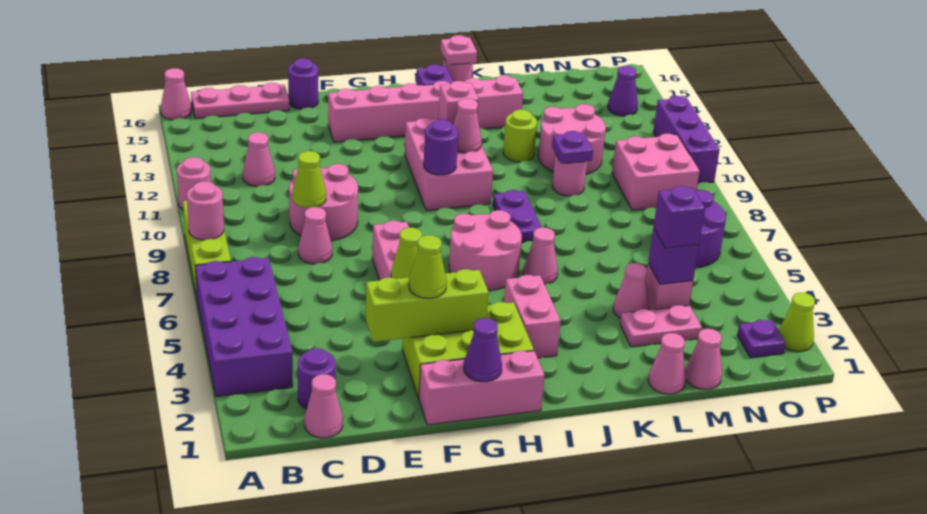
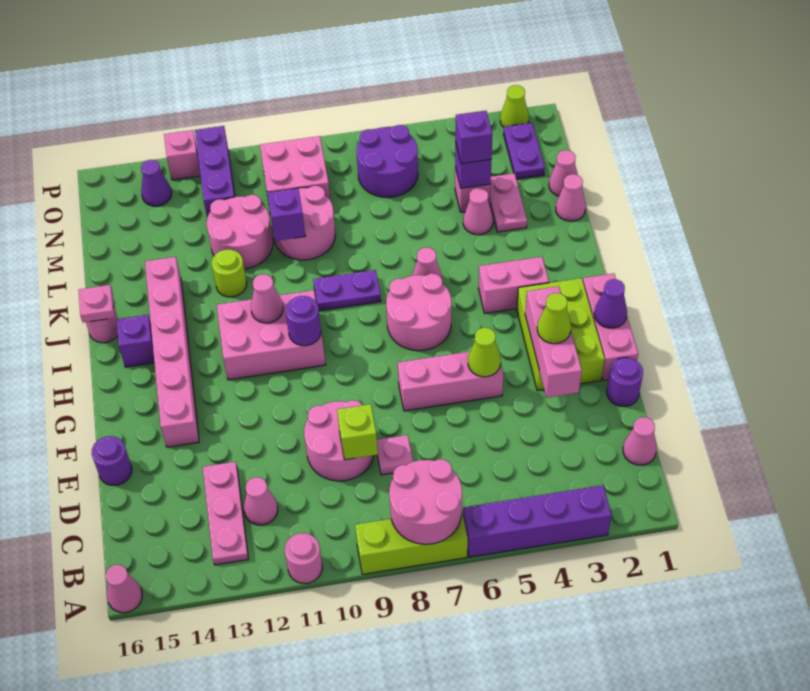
purple brick A3:B6 level 1 -> purple brick A3:A6 level 1
pink round brick A8 level 2 -> pink round brick A7:B8 level 2
pink plate B16:D16 level 1 -> pink plate B13:D13 level 1
purple round brick C2 level 1 -> purple round brick E1 level 1
pink cone D8 level 1 -> pink plate D8 level 1
lime cone D9 level 2 -> lime brick D9 level 2
lime brick E3:G3 level 2 -> pink brick E3:G3 level 2
pink brick I12 level 2 -> pink brick P13 level 1
pink round brick L10 level 1 -> pink round brick L9:M10 level 1
purple plate L10 level 2 -> purple brick L10 level 2
purple plate O2 level 1 -> purple plate N2:O2 level 1
purple brick P10:P12 level 1 -> purple brick N12:P12 level 1

